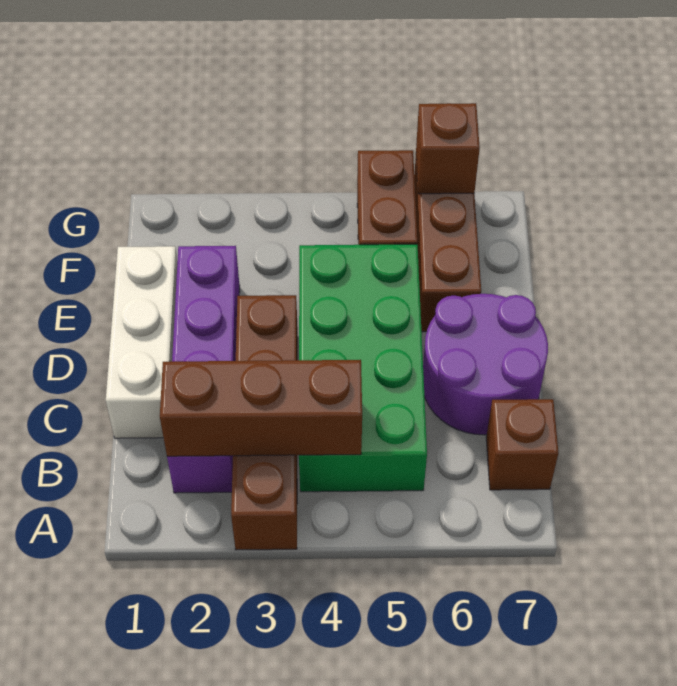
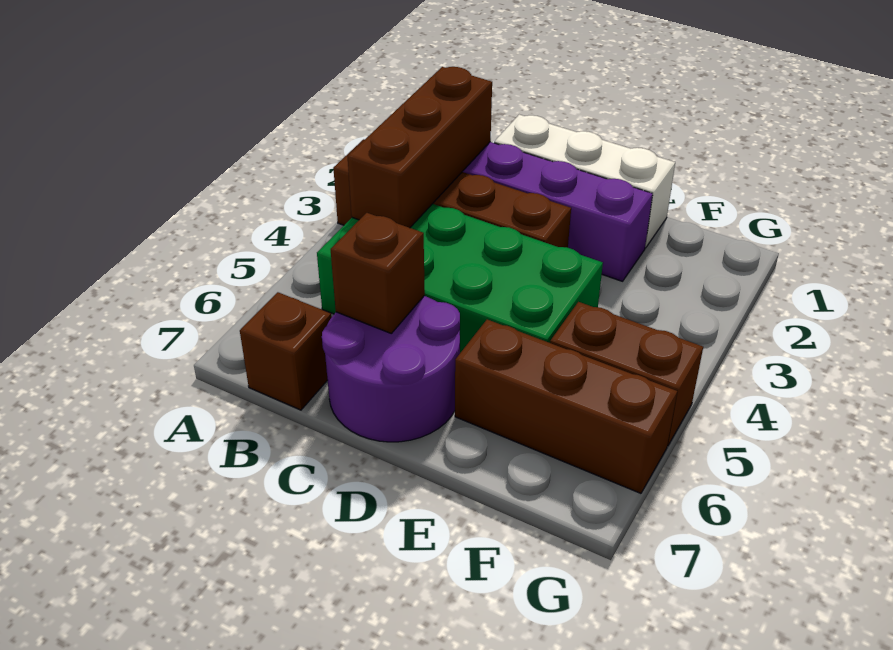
brown brick G6 level 2 -> brown brick C6 level 2

